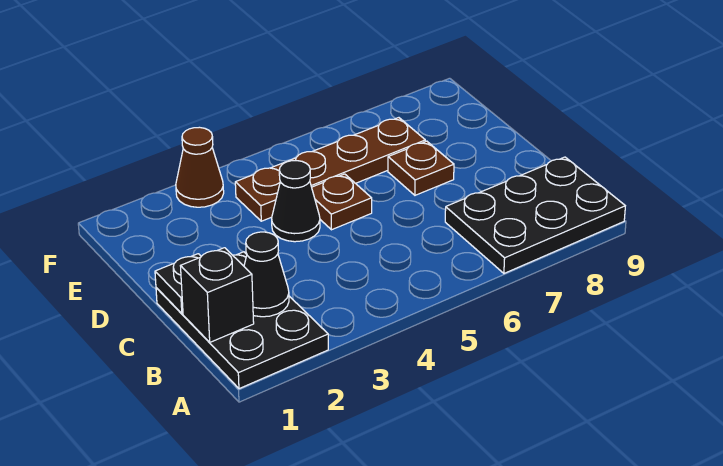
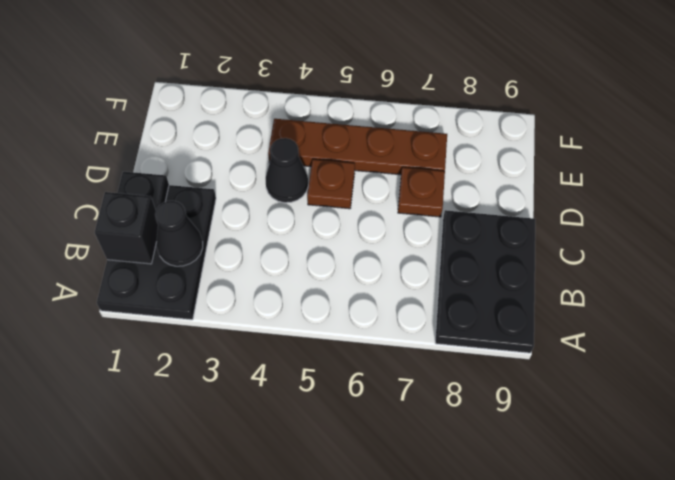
black plate A7:B9 level 1 -> black plate A8:C9 level 1
brown cone F3 level 1 -> none

